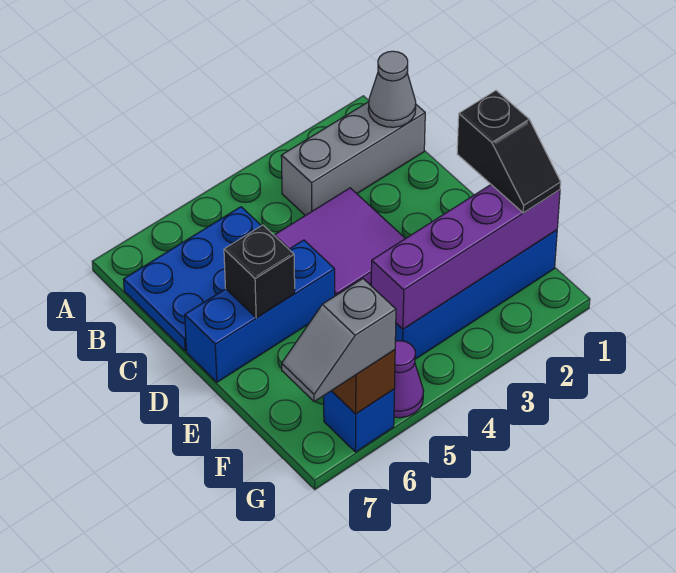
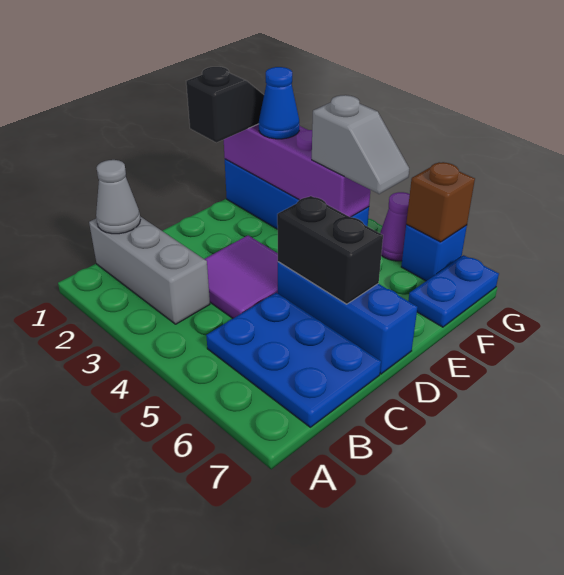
black brick D6 level 2 -> black brick D5:D6 level 2
none -> blue cone F2 level 3
none -> blue plate F7:G7 level 1
grey slope G6:G7 level 3 top 6 -> grey slope F4:F5 level 3 top 4

